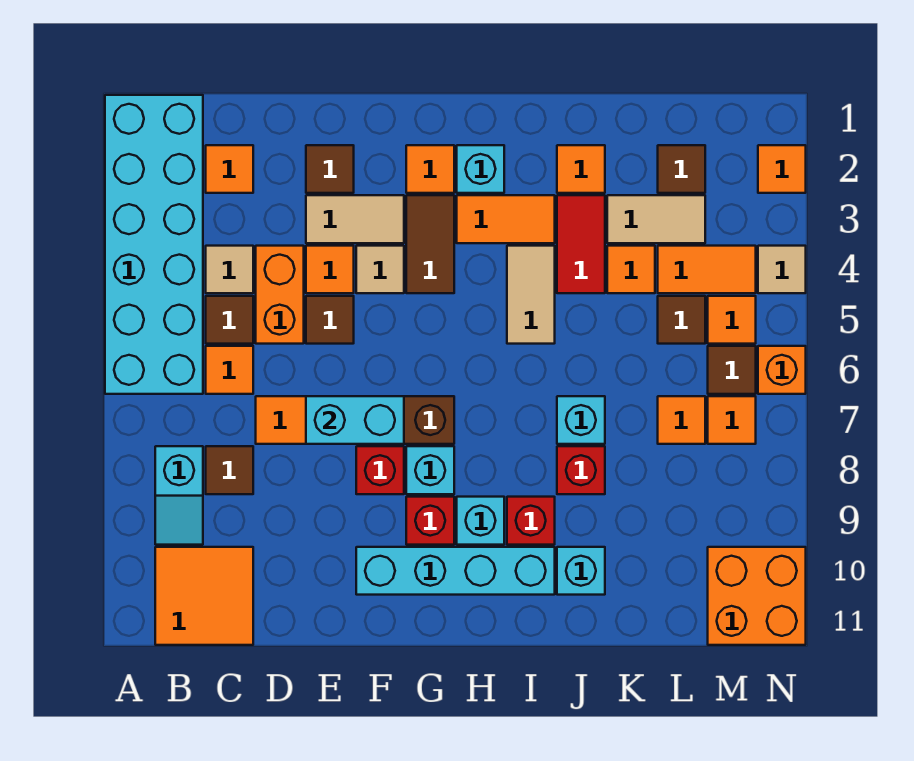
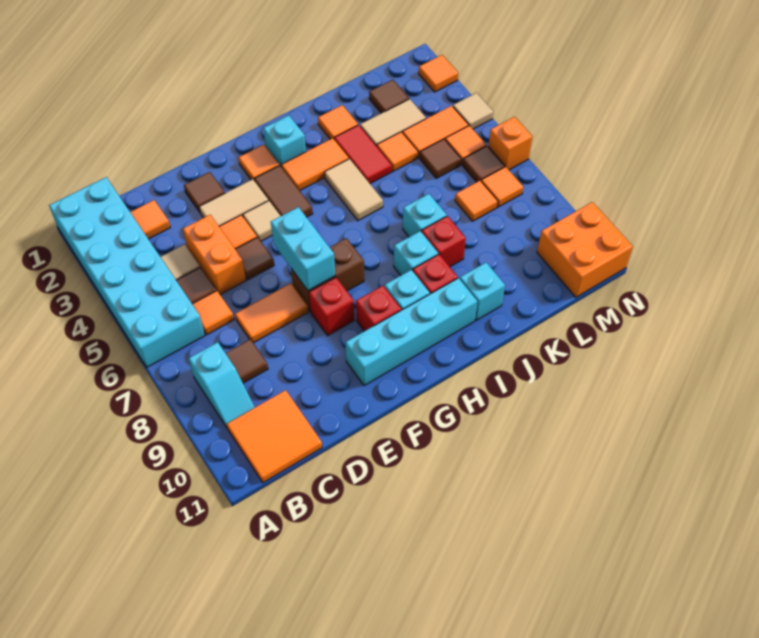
cyan brick E7:F7 level 2 -> cyan brick F6:F7 level 2
cyan brick G8 level 1 -> cyan brick I8 level 1

